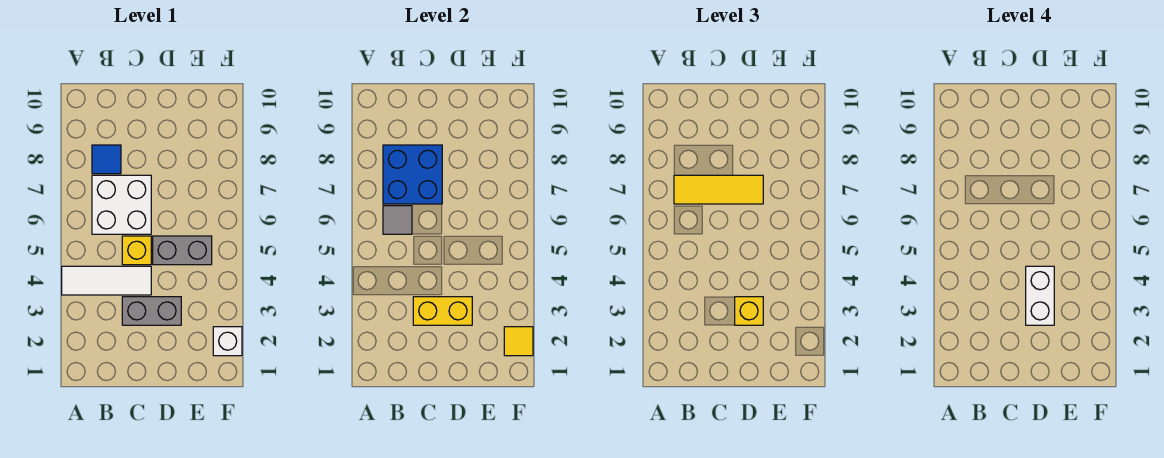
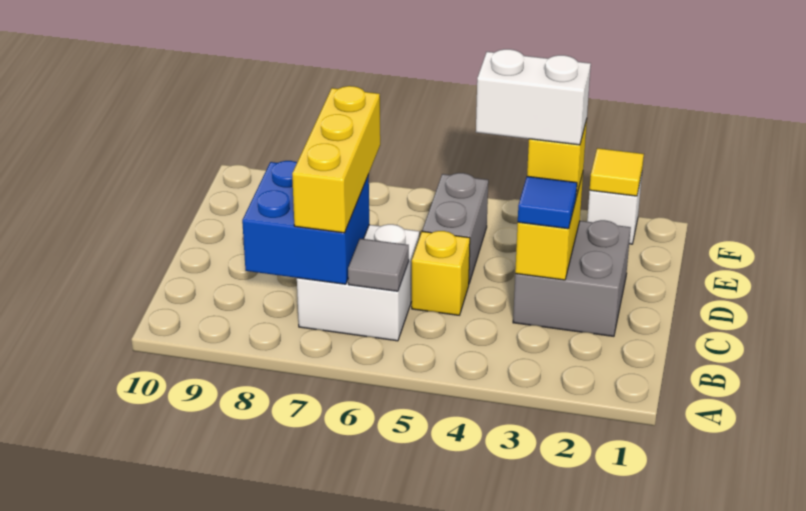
white tile A4:C4 level 1 -> none
yellow tile B7:D7 level 3 -> yellow brick B7:D7 level 3
blue tile B8 level 1 -> blue tile C3 level 3
grey brick C3:D3 level 1 -> grey brick C2:D3 level 1

